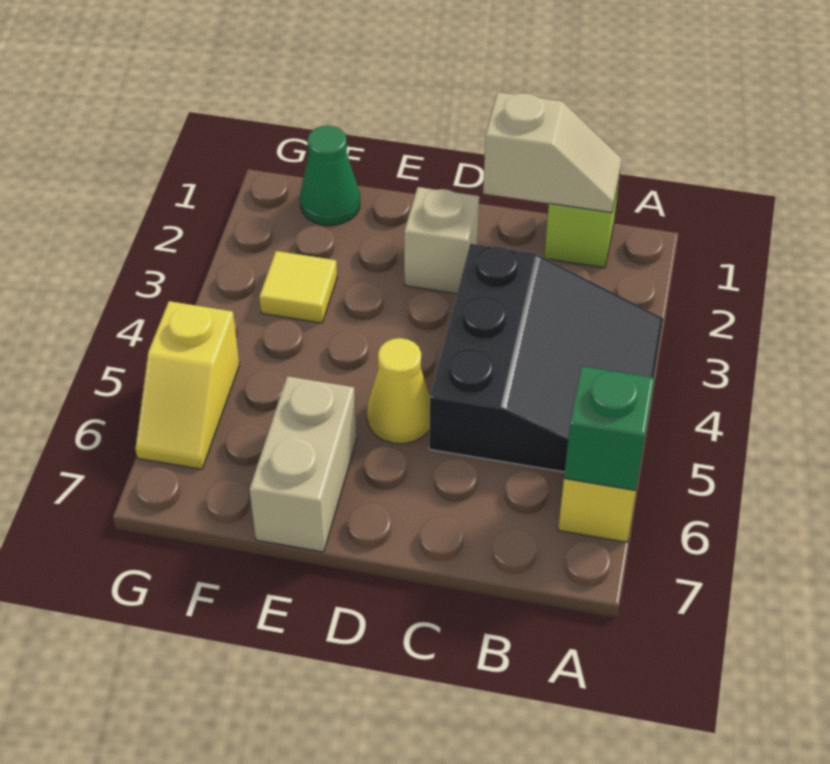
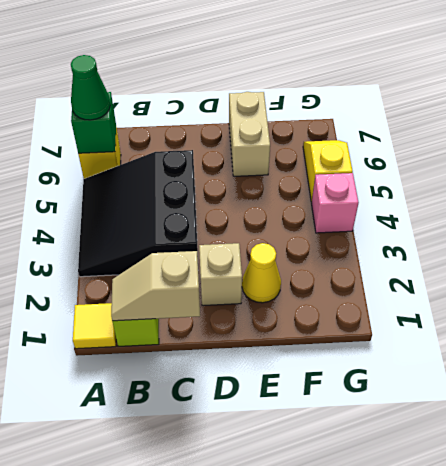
yellow cone D5 level 1 -> yellow cone E2 level 1
green cone F1 level 1 -> green cone A6 level 3
yellow tile F3 level 1 -> yellow tile A1 level 1
none -> pink brick G4 level 1

